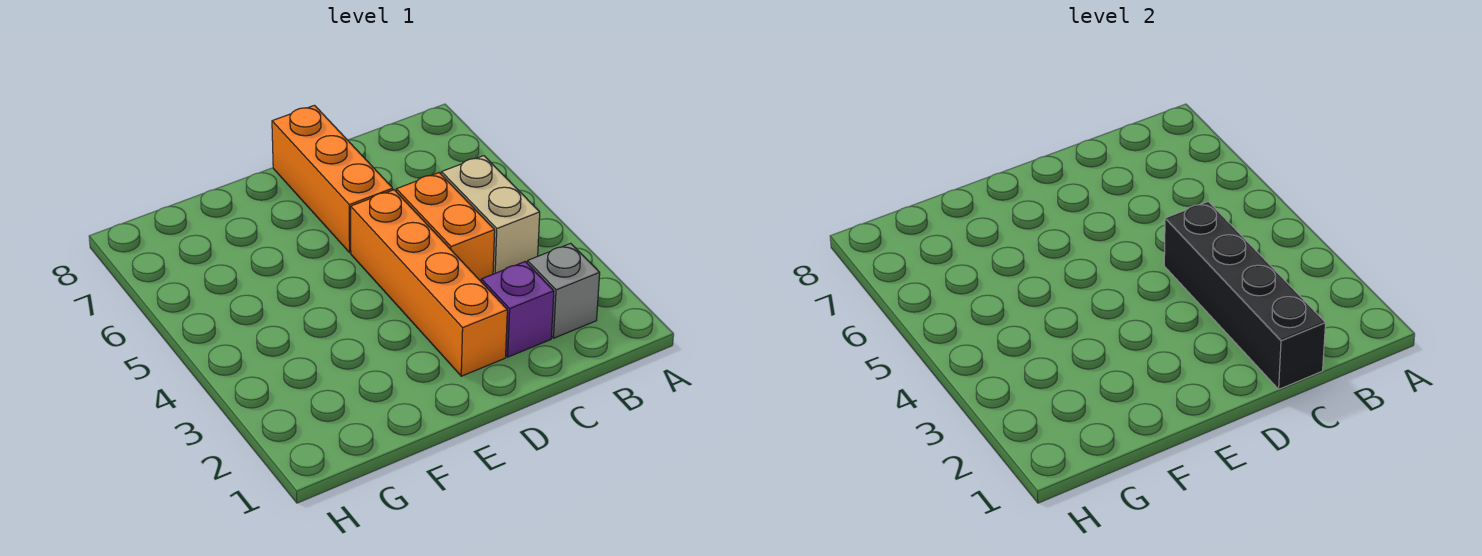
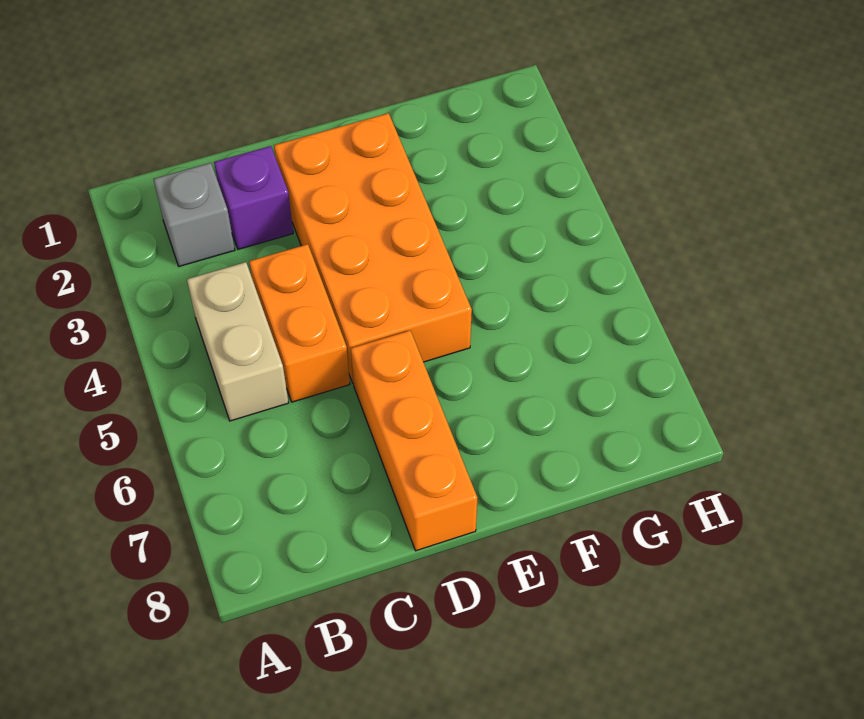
black brick C1:C4 level 2 -> none
orange brick D2:D5 level 1 -> orange brick D2:E5 level 1

